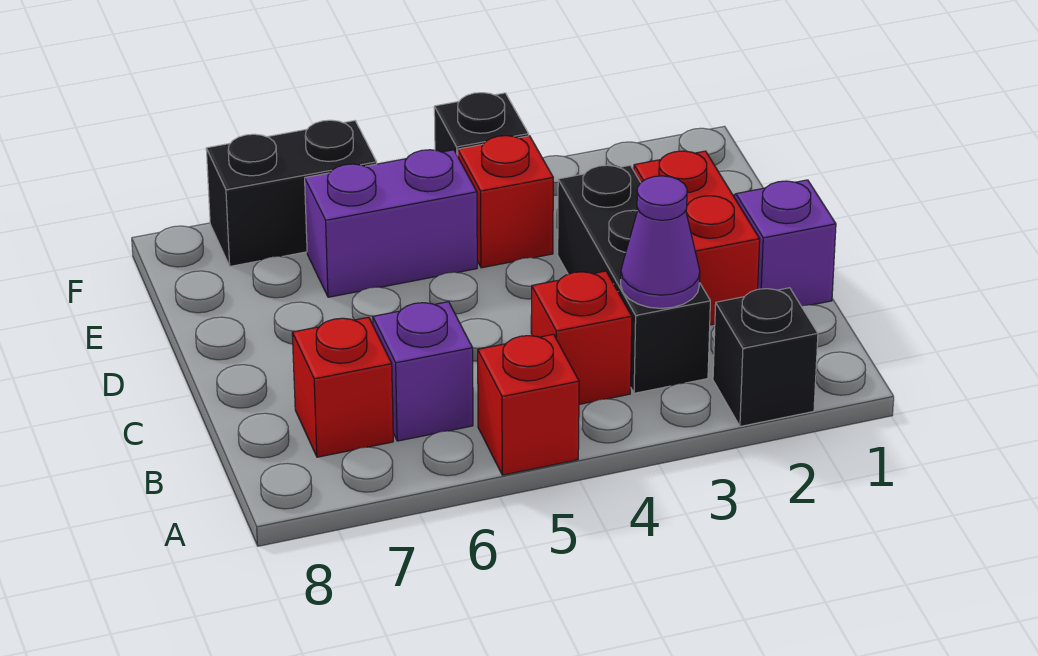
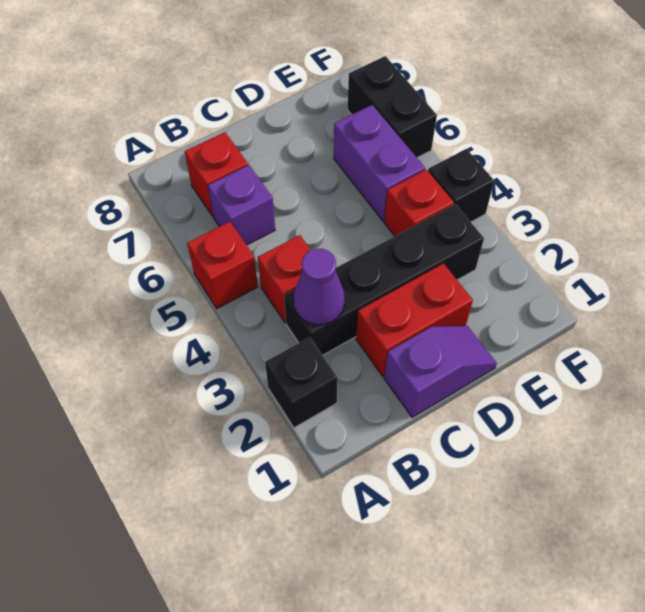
black brick B3:D3 level 1 -> black brick B3:E3 level 1

